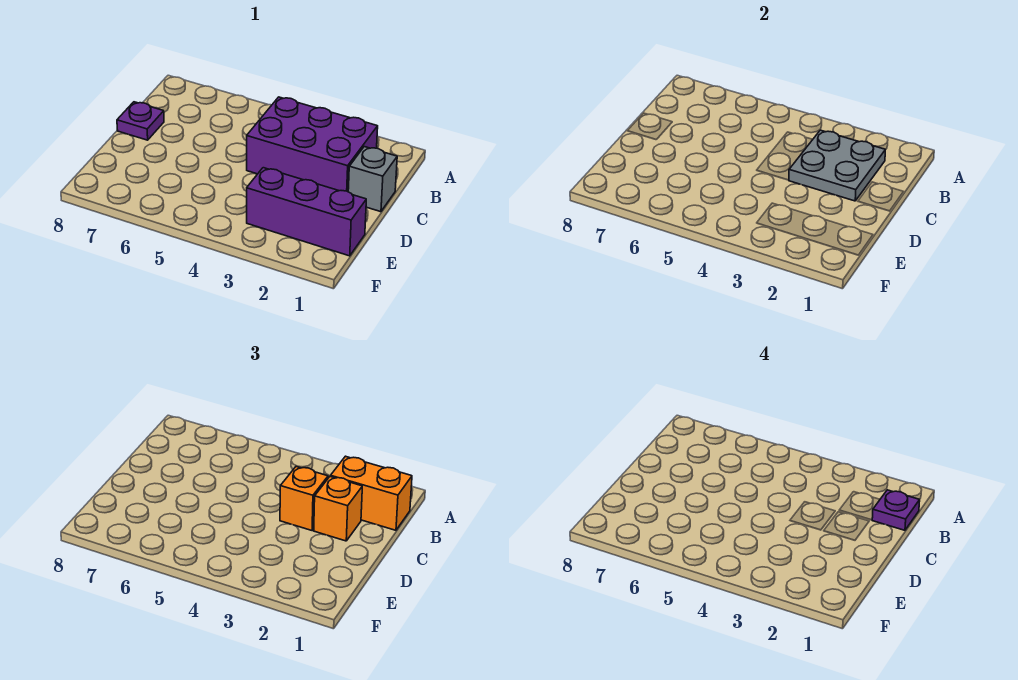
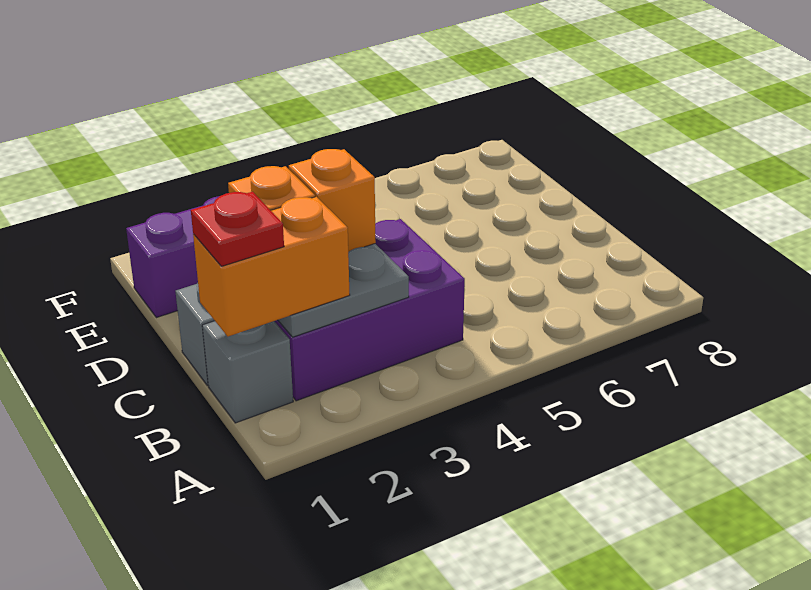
none -> grey brick B1 level 1
purple plate B1 level 4 -> red plate B1 level 4
purple plate C8 level 1 -> none

